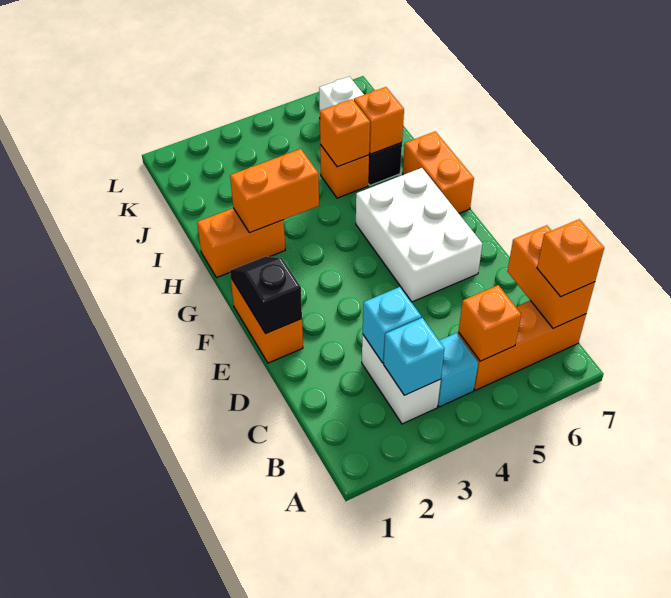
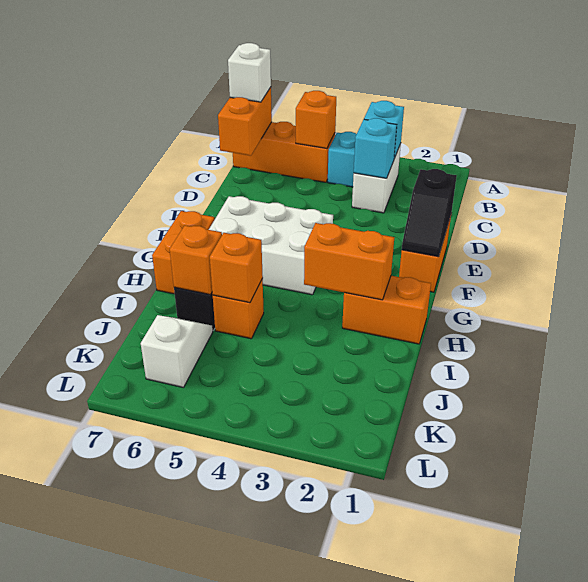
orange brick B7 level 3 -> white brick B7 level 3
white brick E5:G6 level 1 -> white brick F4:G6 level 1

